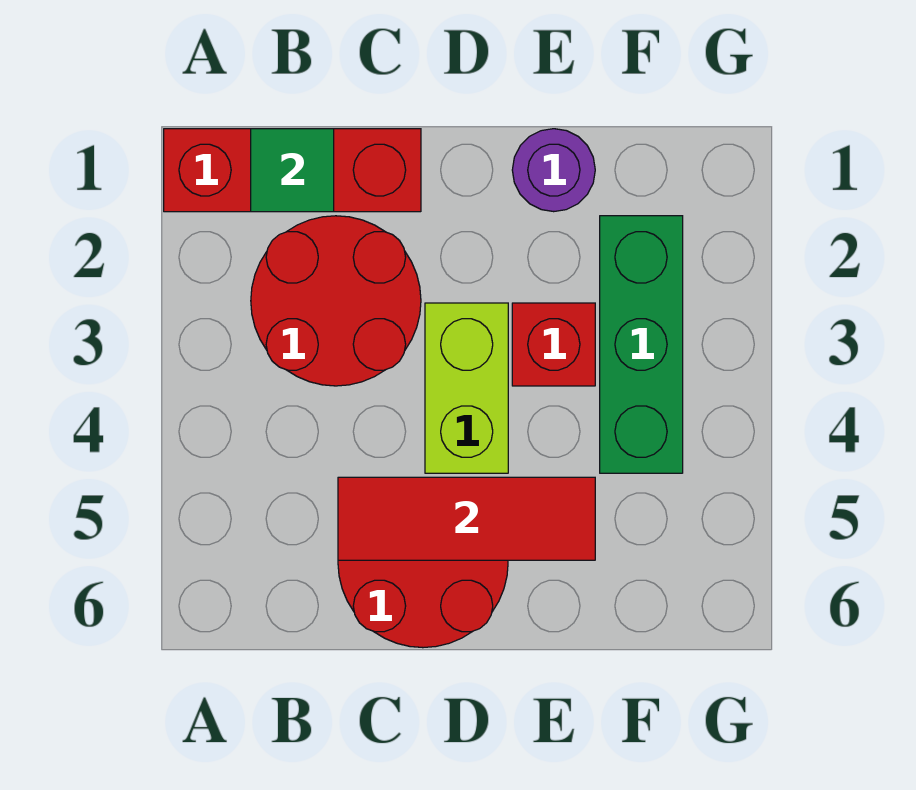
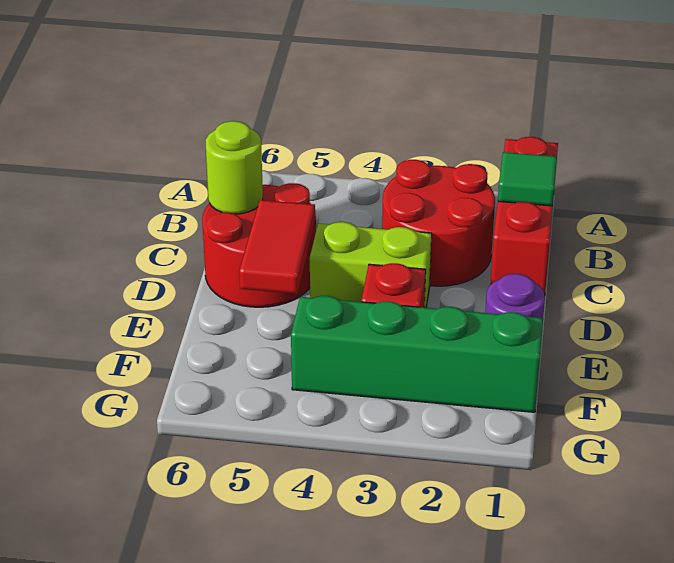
red tile C5:E5 level 2 -> red tile D5:E5 level 2
none -> lime round brick C6 level 2
green brick F2:F4 level 1 -> green brick F1:F4 level 1

